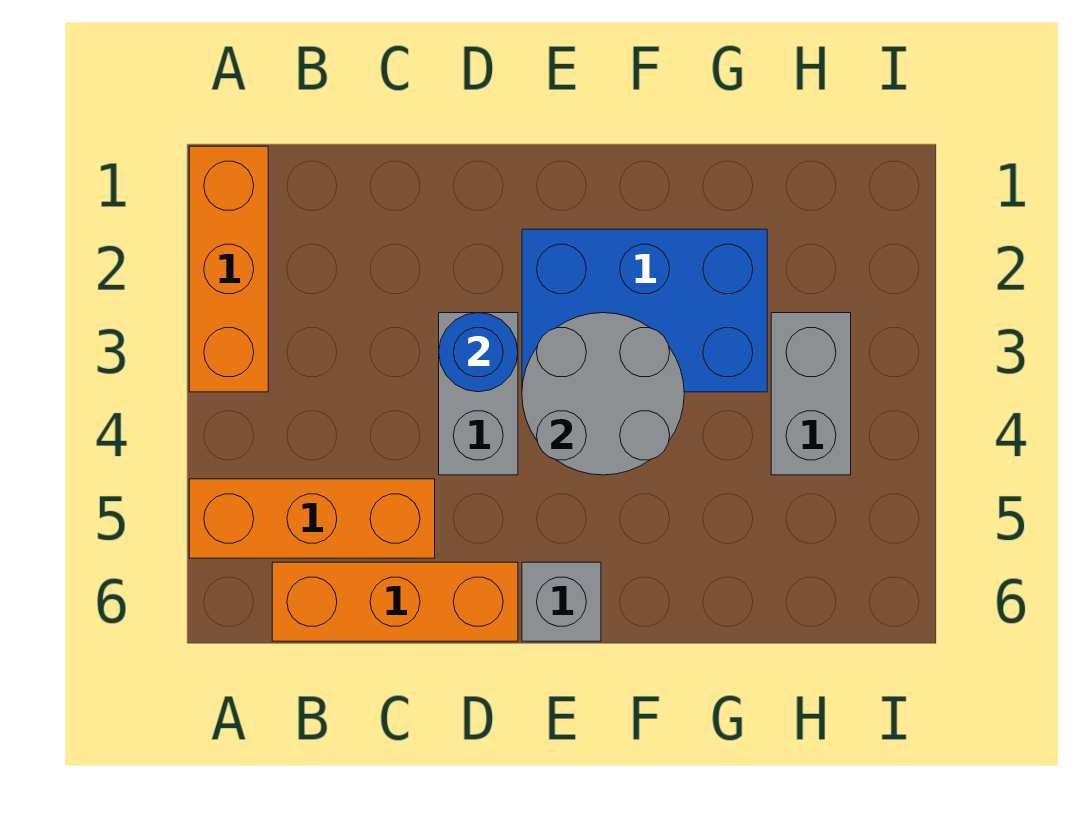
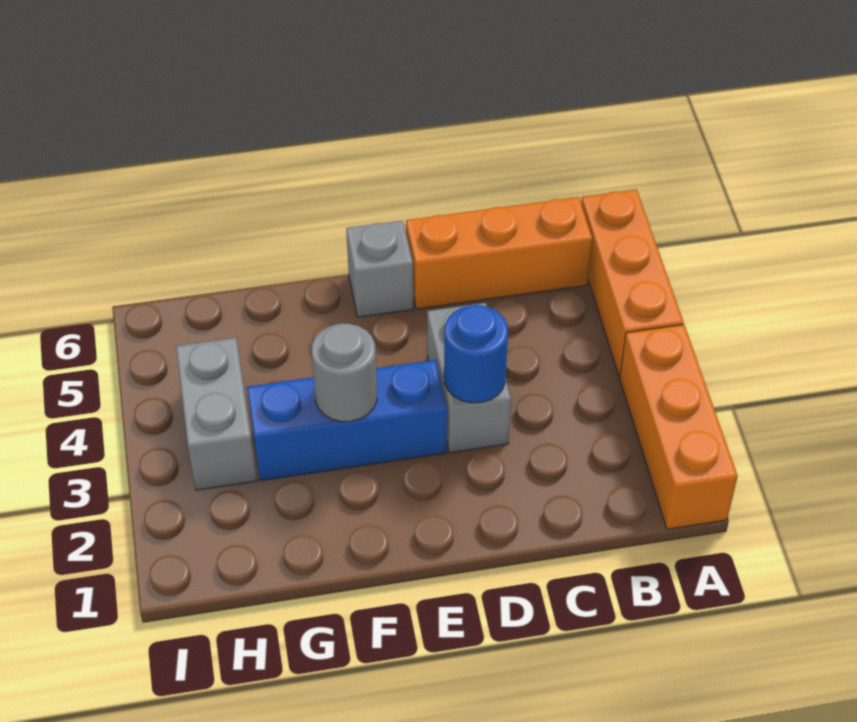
orange brick A5:C5 level 1 -> orange brick A4:A6 level 1
blue brick E2:G3 level 1 -> blue brick E3:G3 level 1
grey round brick E3:F4 level 2 -> grey round brick F3 level 2

